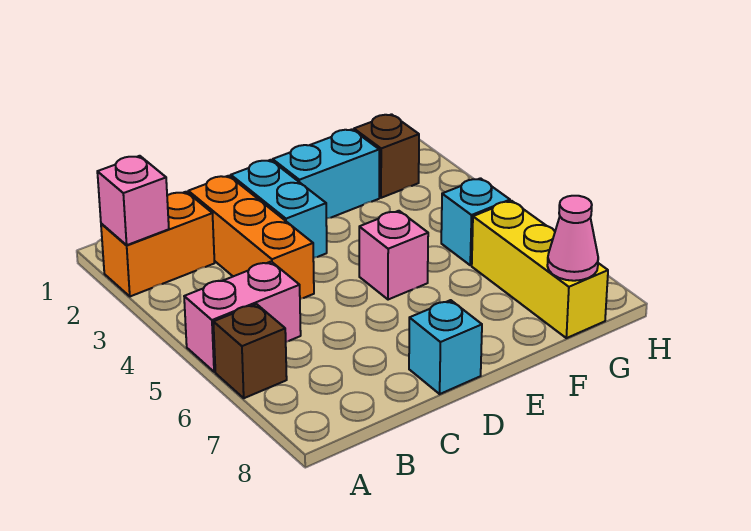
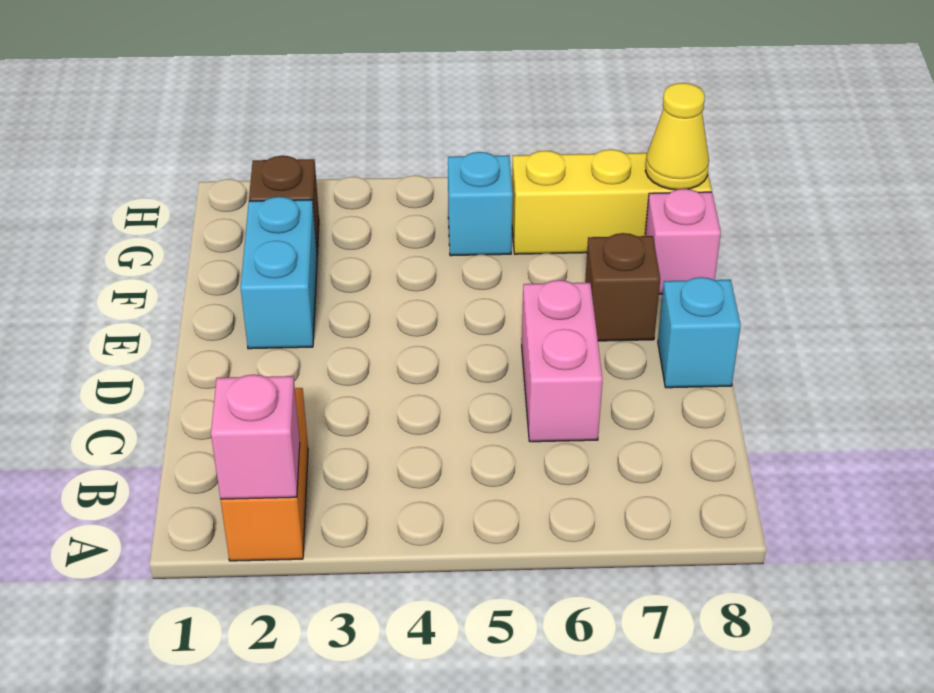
pink brick A5:B5 level 1 -> pink brick C6:D6 level 1
brown brick A6 level 1 -> brown brick E7 level 1
orange brick C2:C4 level 1 -> none
cyan brick D2:D3 level 1 -> none
pink brick E5 level 1 -> pink brick F8 level 1
pink cone G8 level 2 -> yellow cone G8 level 2

